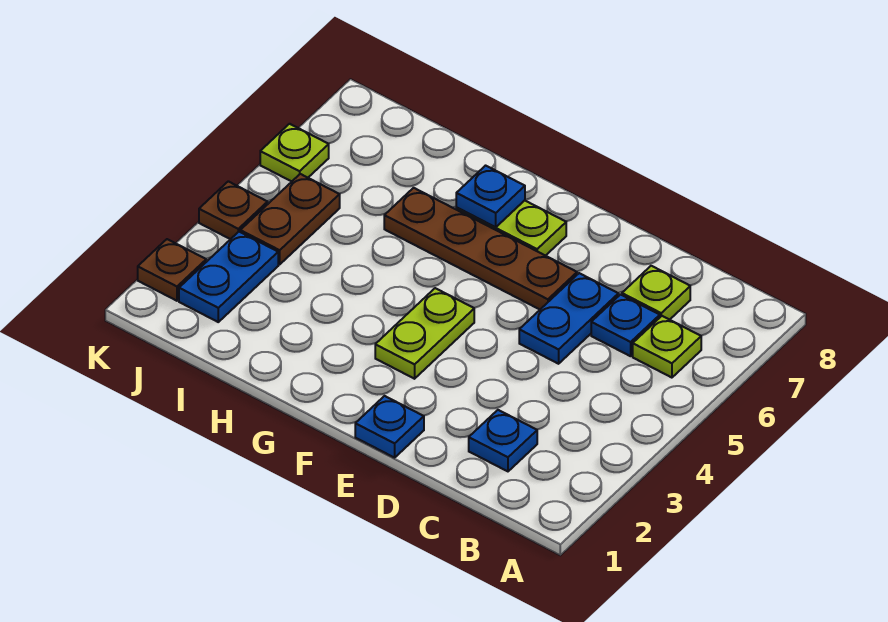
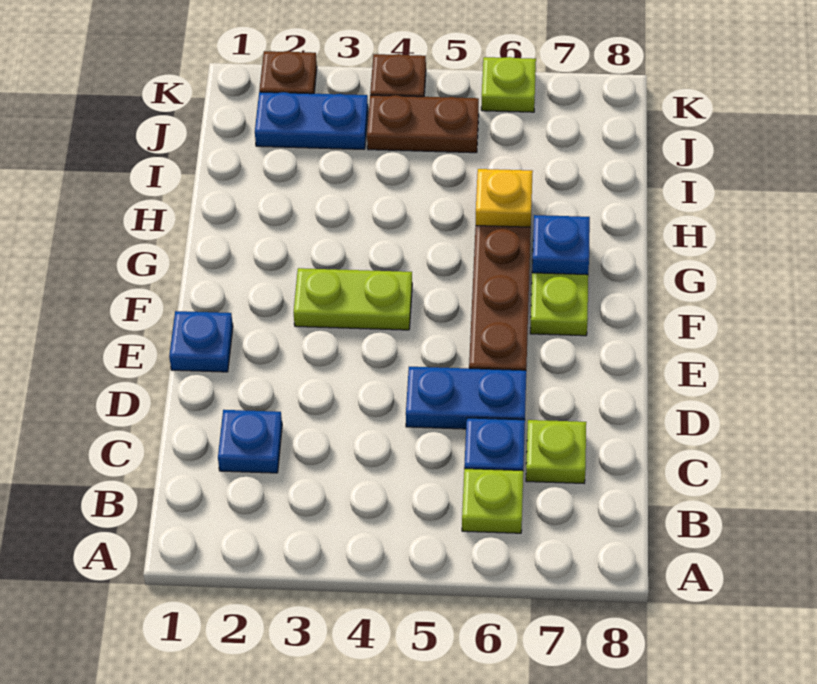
none -> yellow plate H6 level 2

